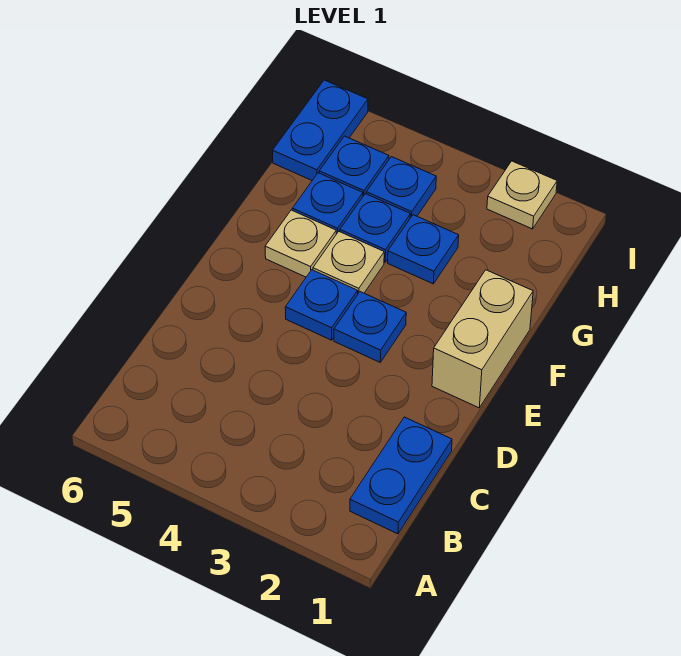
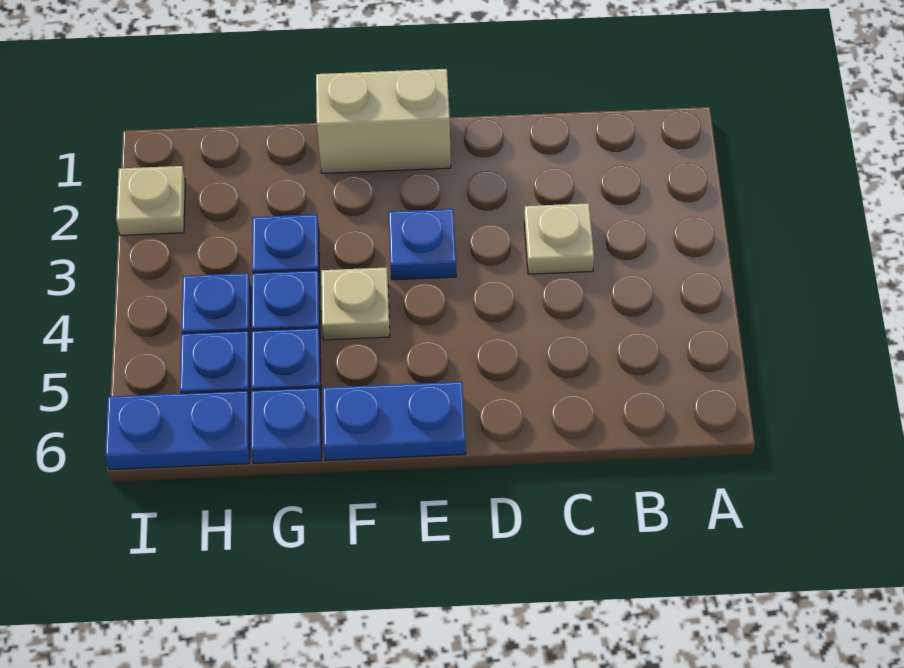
blue plate B1:C1 level 1 -> blue plate E6:F6 level 1
blue plate E4 level 1 -> blue plate G6 level 1
tan plate F5 level 1 -> tan plate C3 level 1

